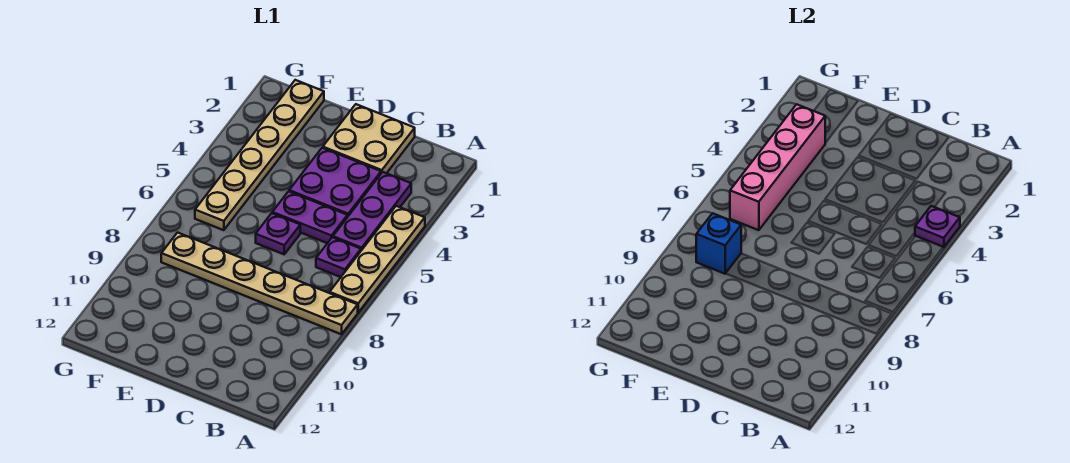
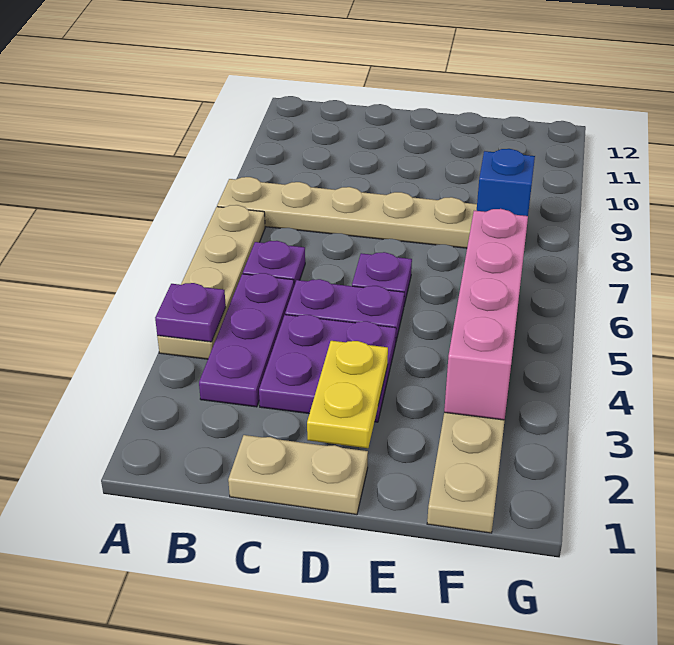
tan plate C1:D2 level 1 -> tan plate C1:D1 level 1
none -> yellow plate D2:D3 level 2

